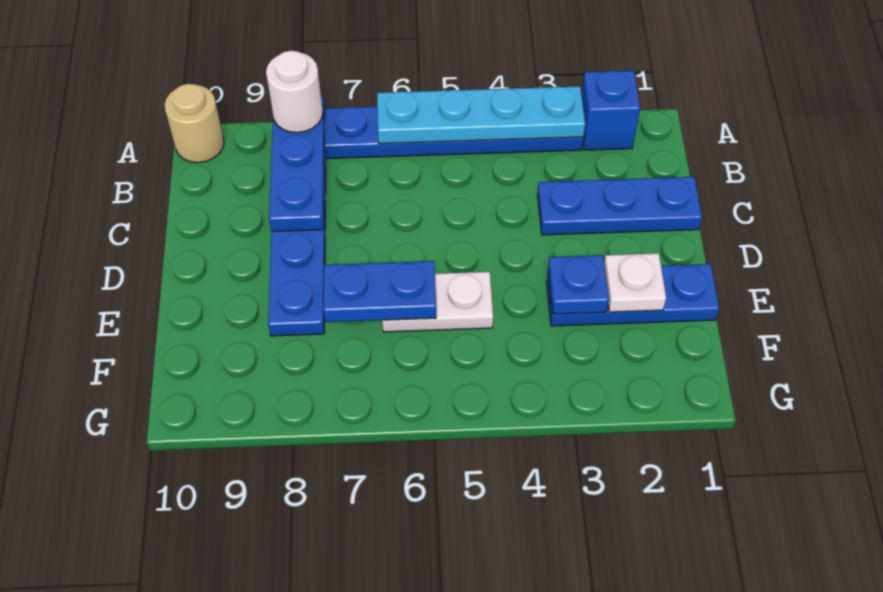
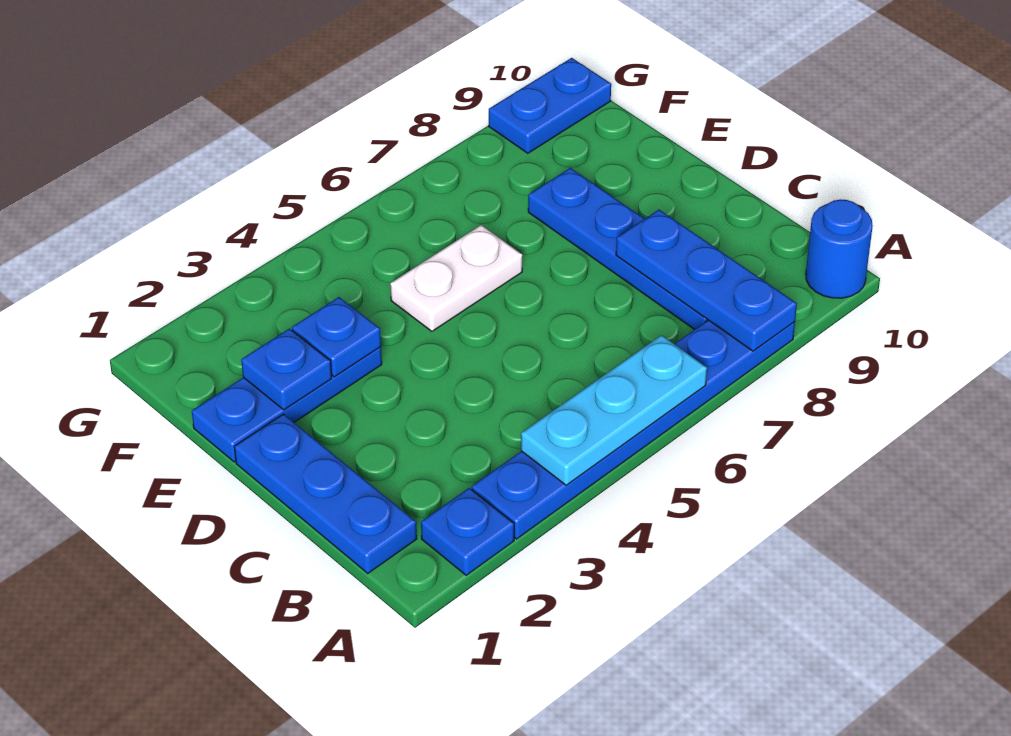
blue brick A2 level 1 -> blue plate A2 level 1
cyan plate A3:A6 level 2 -> cyan plate A4:A6 level 2
white round brick A8 level 3 -> none
tan round brick A10 level 1 -> blue round brick A10 level 1
blue plate C1:C3 level 1 -> blue plate B1:D1 level 1
white plate E2 level 2 -> blue plate E2 level 2
blue plate E6:E7 level 2 -> blue plate G9:G10 level 1

